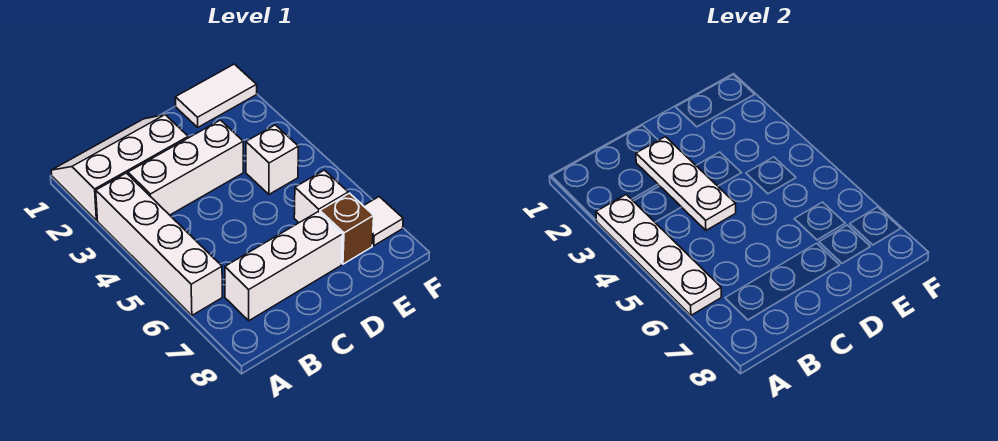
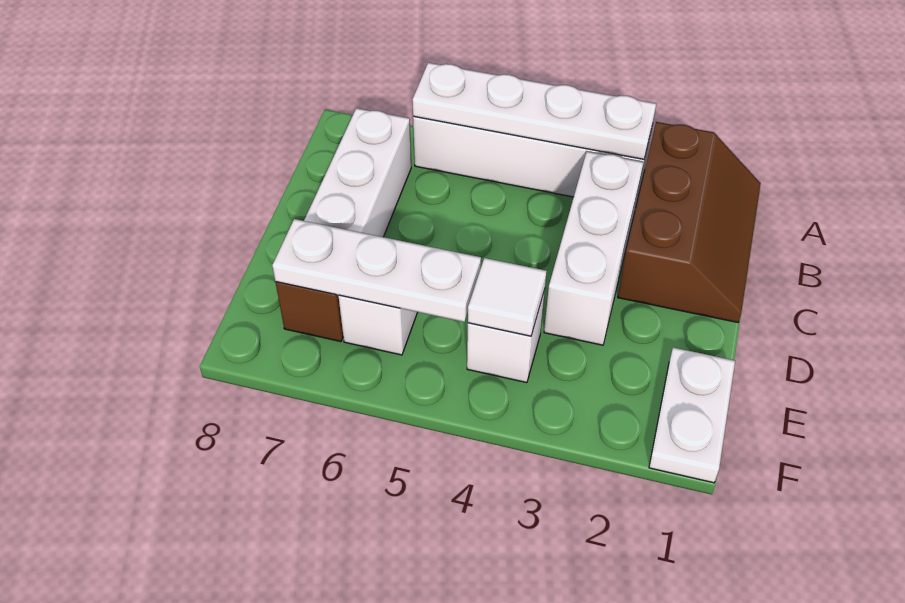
white slope A1:C2 level 1 top 2 -> brown slope A1:C2 level 1 top 2
white plate C2:C4 level 2 -> white plate E5:E7 level 2
white tile E1:F1 level 1 -> white plate E1:F1 level 1
white tile F7 level 1 -> white tile E4 level 2

